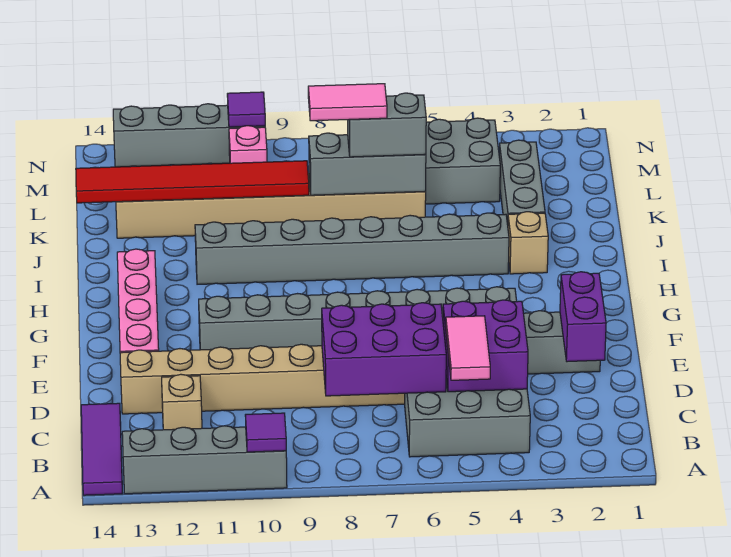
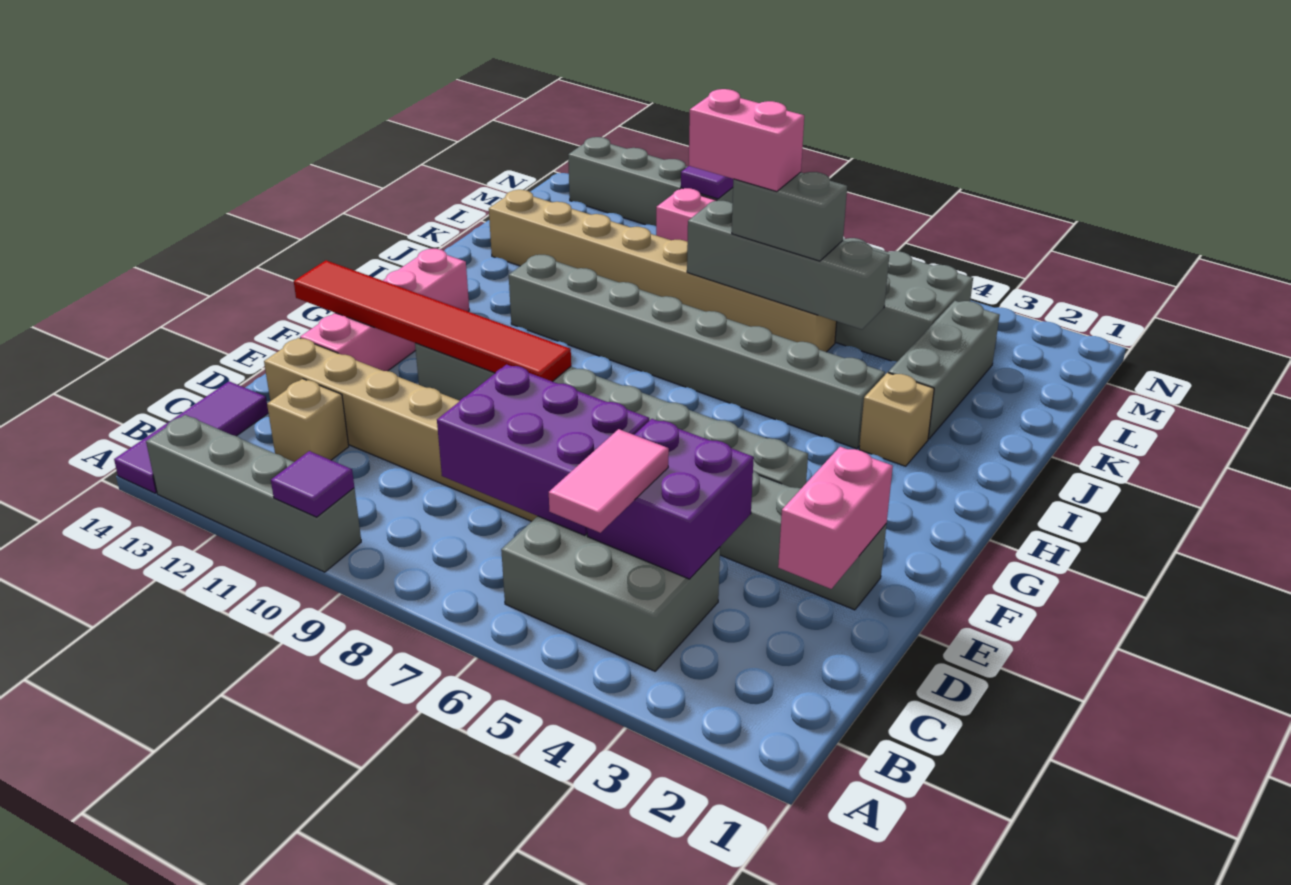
purple brick D2:E2 level 2 -> pink brick D2:E2 level 2
grey brick K6:K8 level 2 -> grey brick K5:K8 level 2
pink tile K7:K8 level 4 -> pink brick K7:K8 level 4
red tile K9:K14 level 2 -> red tile F9:F14 level 2

